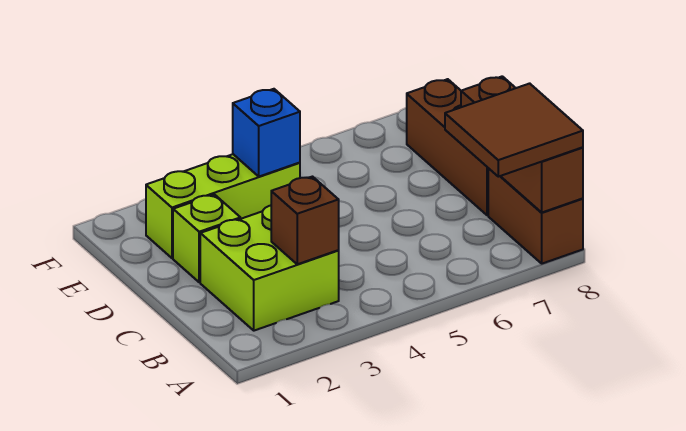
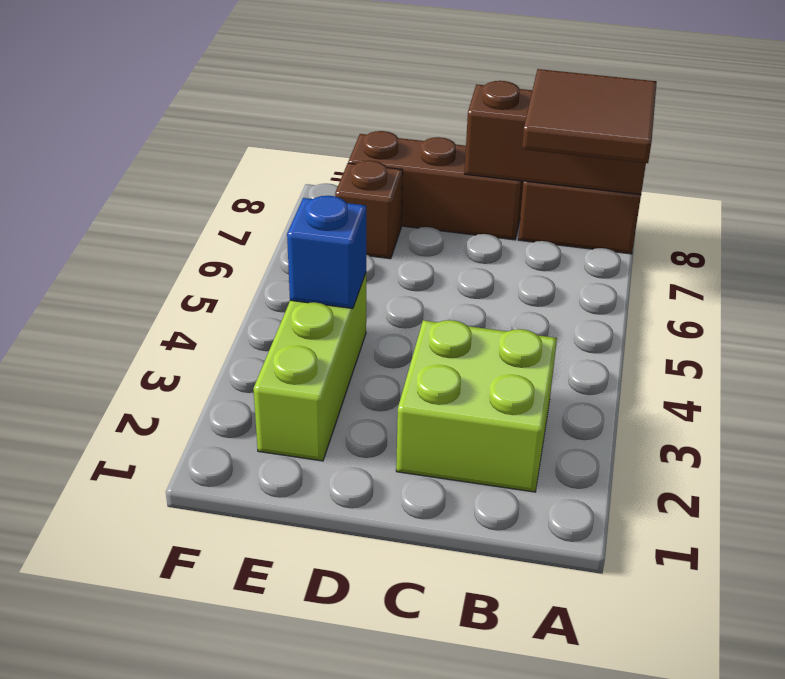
brown brick B3 level 2 -> brown brick E7 level 1
lime brick D2 level 1 -> none

